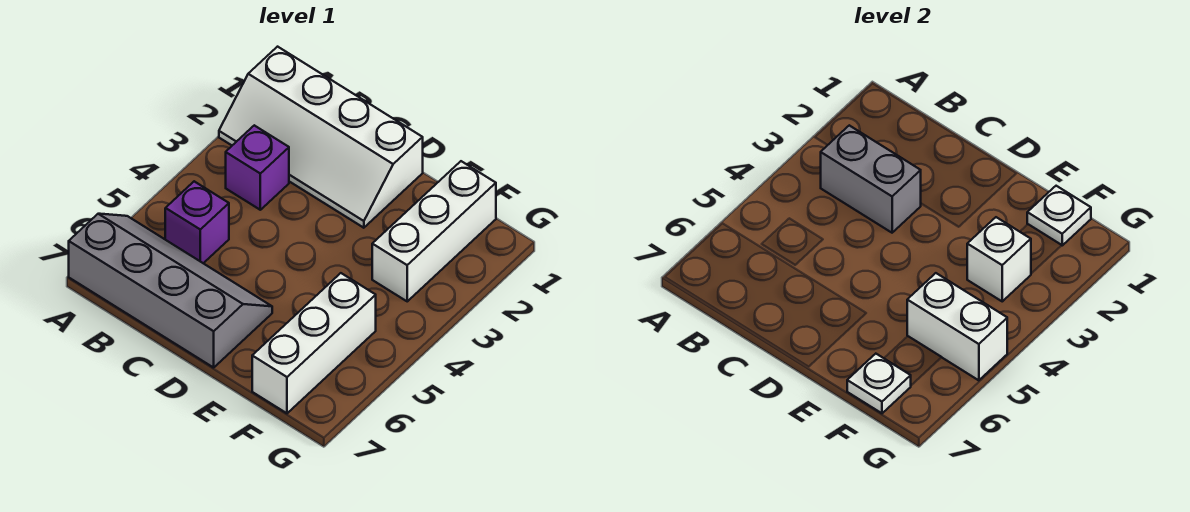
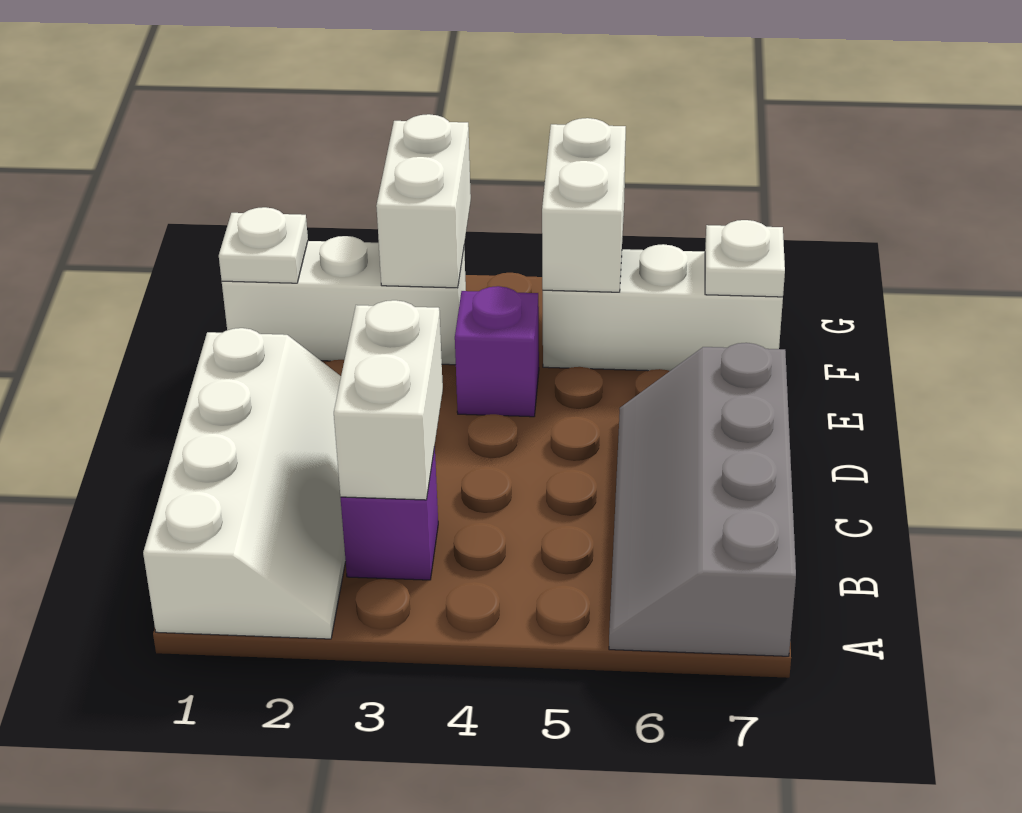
grey brick B3:C3 level 2 -> white brick B3:C3 level 2
purple brick B5 level 1 -> purple brick E4 level 1
white brick F3 level 2 -> white brick F3:G3 level 2

